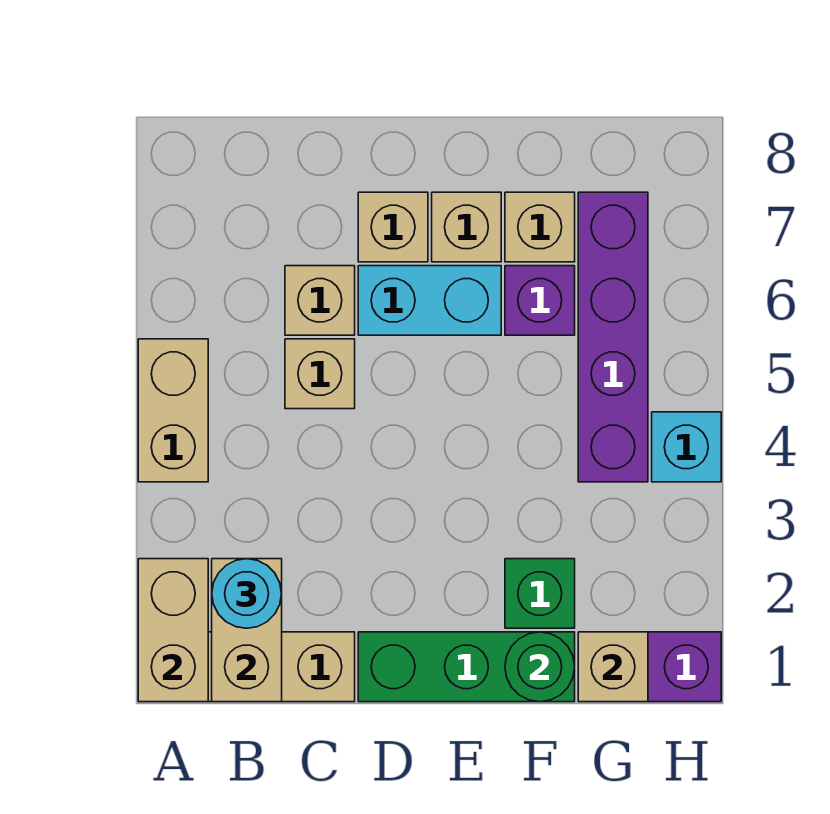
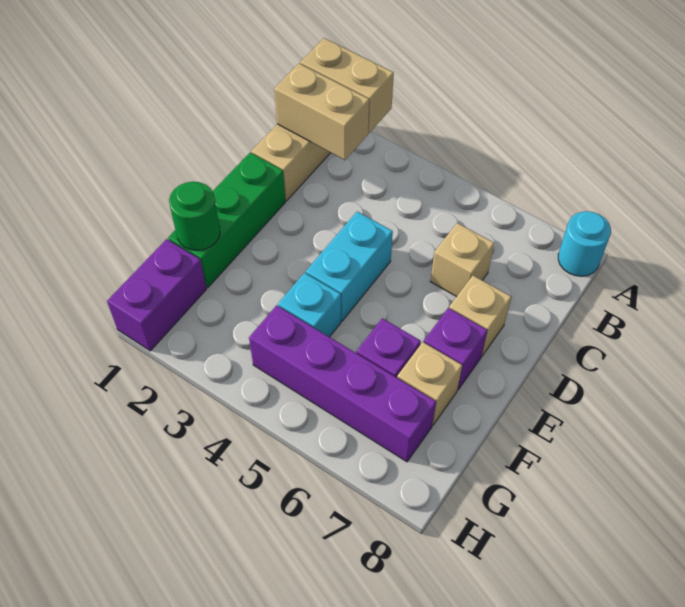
tan brick A4:A5 level 1 -> none
cyan round brick B2 level 3 -> cyan round brick A8 level 1
tan brick C5 level 1 -> none
cyan brick D6:E6 level 1 -> cyan brick D4:E4 level 1
tan brick E7 level 1 -> purple brick E7 level 1
green brick F2 level 1 -> none
tan brick G1 level 2 -> none
cyan brick H4 level 1 -> cyan brick F4 level 1

